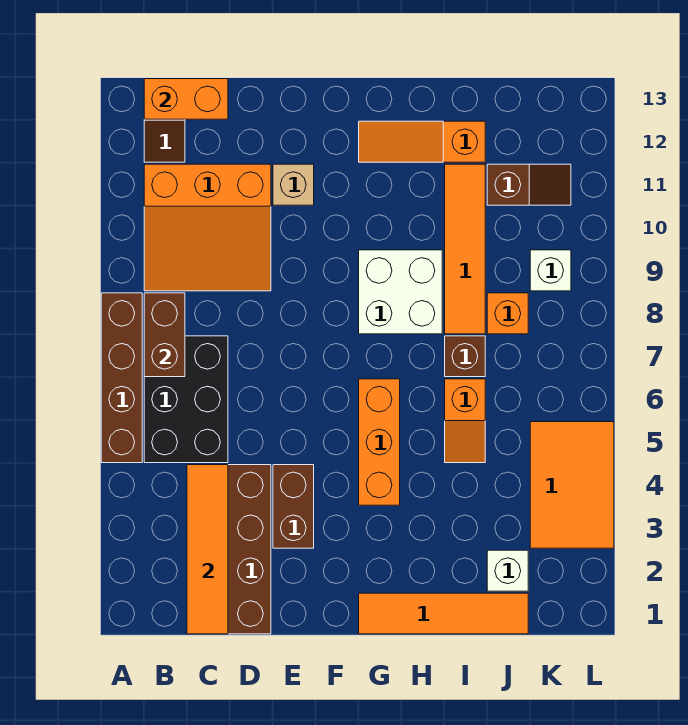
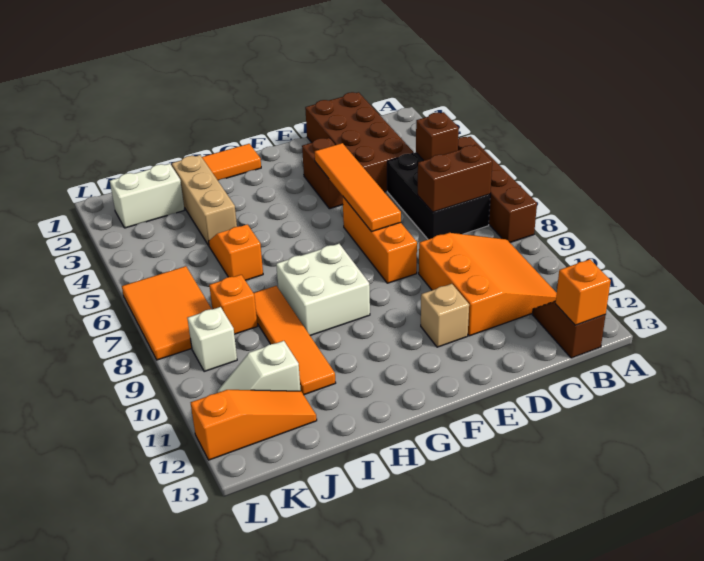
brown brick B7:B8 level 2 -> brown brick B7:C7 level 2
orange slope B9:D11 level 1 top 11 -> orange slope B9:D11 level 1 top D
orange brick B13:C13 level 2 -> orange brick B13 level 2
orange tile C1:C4 level 2 -> orange tile E4:E7 level 2
orange brick G4:G6 level 1 -> orange brick E6:E8 level 1
orange slope G12:I12 level 1 top I -> orange slope J12:L12 level 1 top L
none -> tan brick I2:I4 level 1
brown brick I7 level 1 -> brown brick B5 level 2
white brick J2 level 1 -> white brick J2:K2 level 1
brown slope J11:K11 level 1 top J -> white slope J11:K11 level 1 top J
orange tile K3:L5 level 1 -> orange tile K6:L8 level 1

